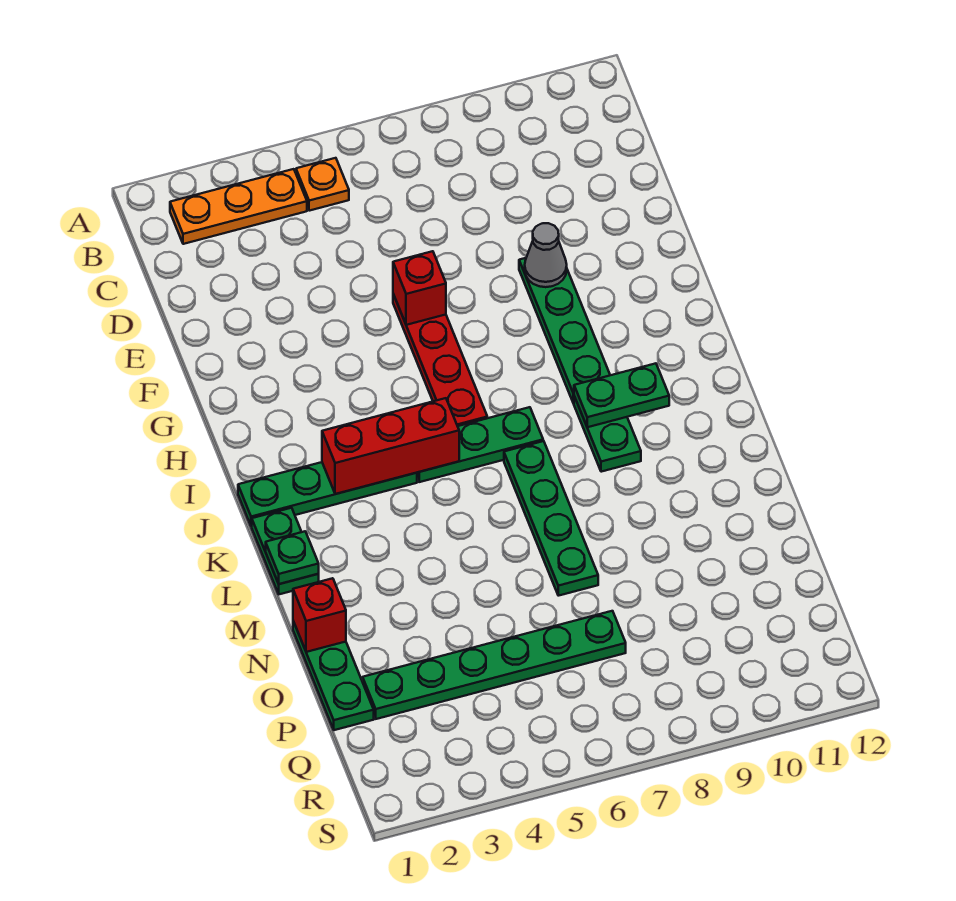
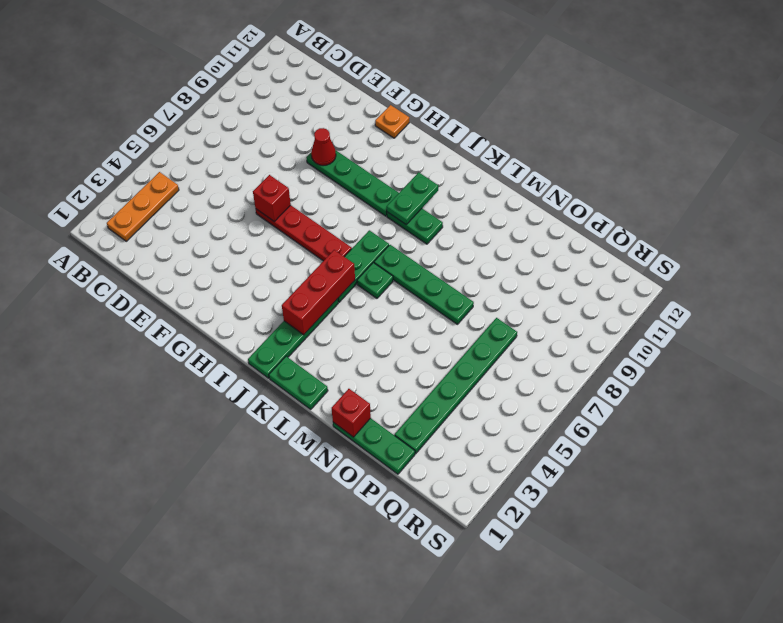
orange plate B5 level 1 -> orange plate G12 level 1
grey cone F9 level 2 -> red cone F9 level 2
green plate L1 level 2 -> green plate K6 level 1

